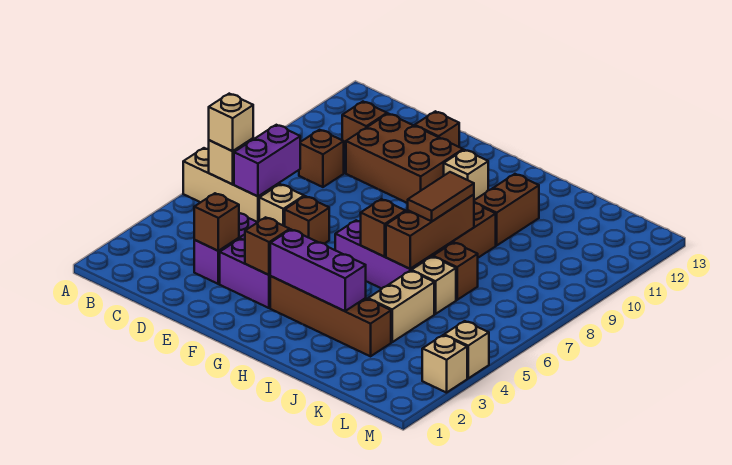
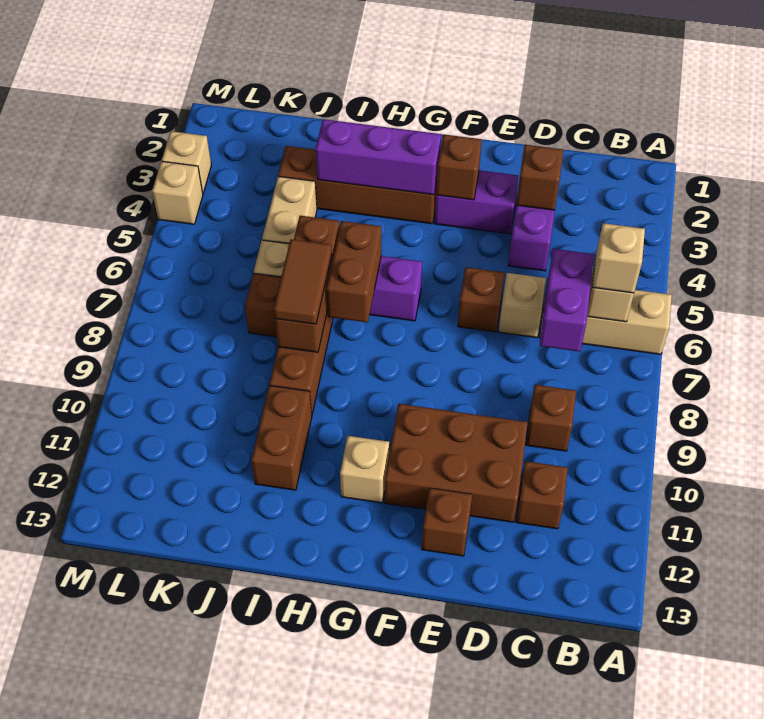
brown brick H6 level 2 -> brown brick H6:H7 level 2

